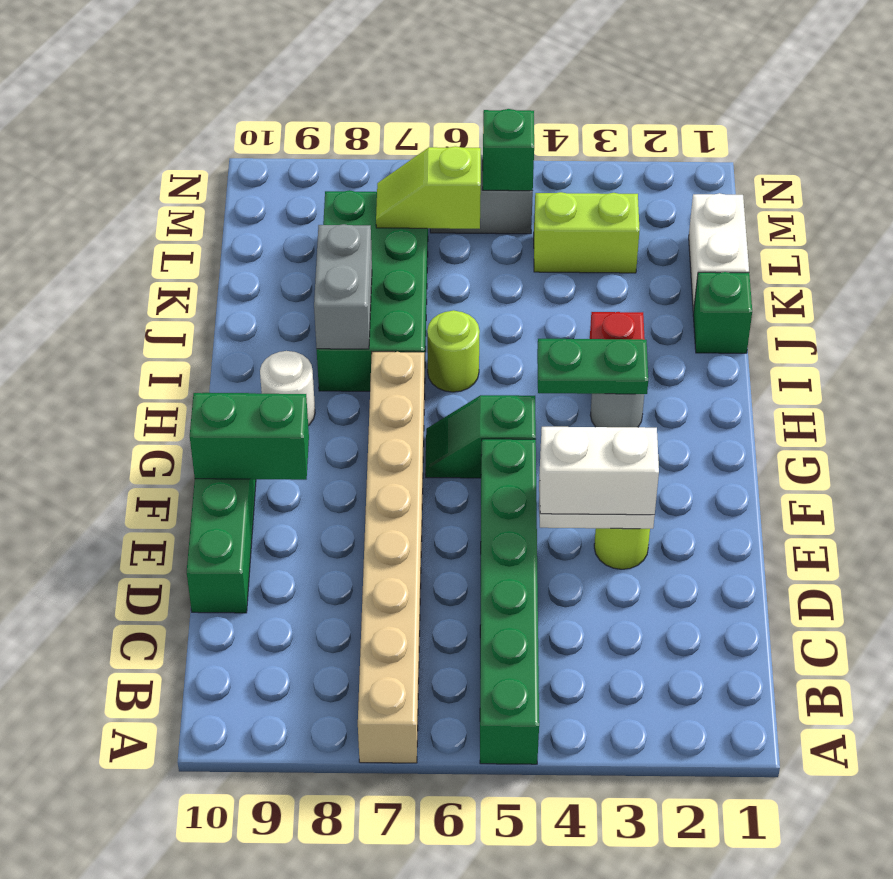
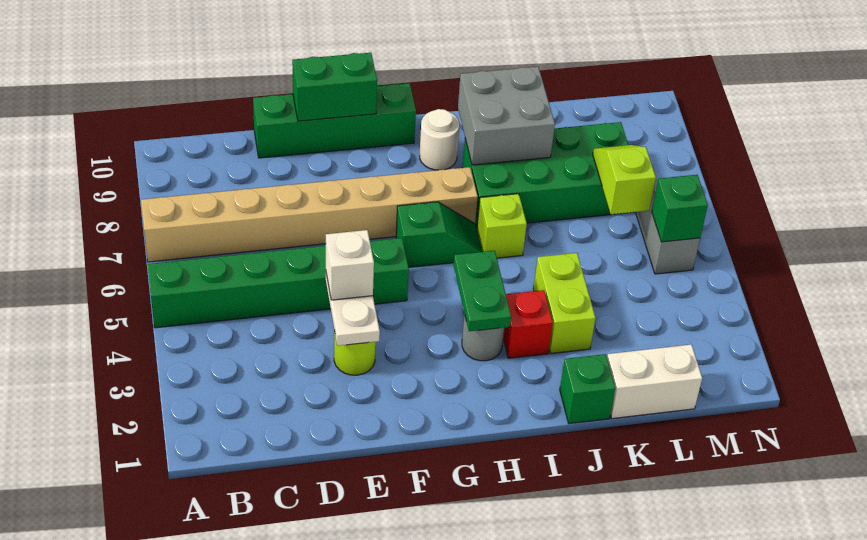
white brick E3:E4 level 3 -> white brick E4 level 3
green brick F9:F10 level 2 -> green brick E10:F10 level 2
green slope G5:G6 level 1 top 5 -> green slope G6:H6 level 1 top G
lime round brick I6 level 1 -> lime brick I6 level 1
grey brick I8:J8 level 2 -> grey brick I8:J9 level 2
lime brick L3:L4 level 1 -> lime brick J3:J4 level 1

